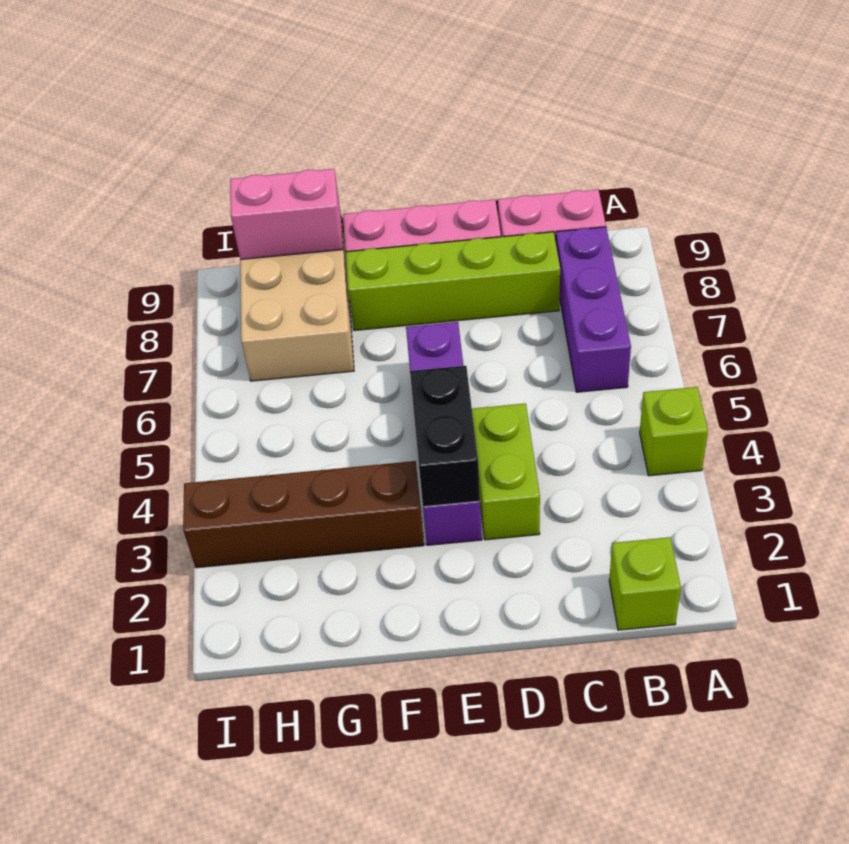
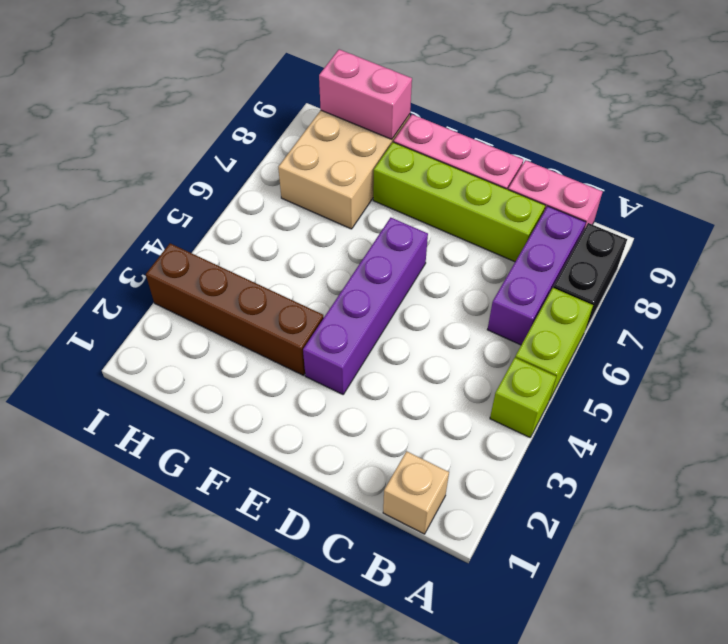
lime brick B1 level 1 -> tan brick B1 level 1
lime brick D3:D4 level 1 -> lime brick A5:A6 level 1
black brick E3:E4 level 2 -> black brick A7:A8 level 1

